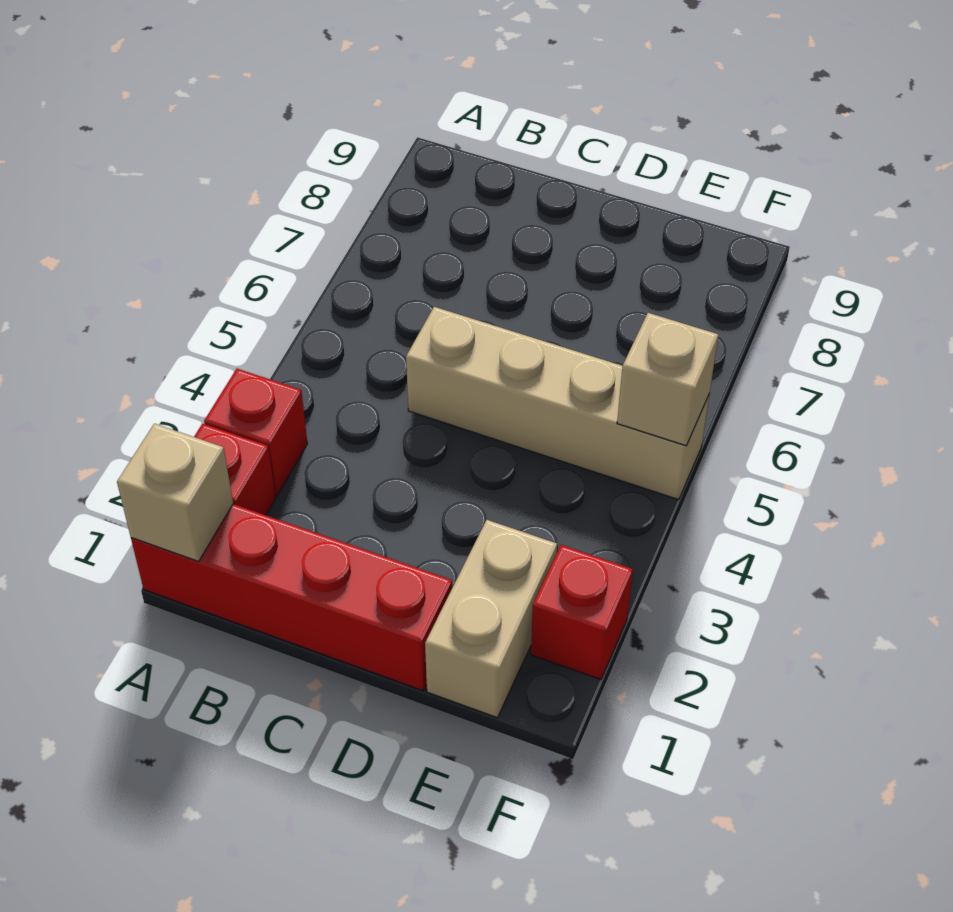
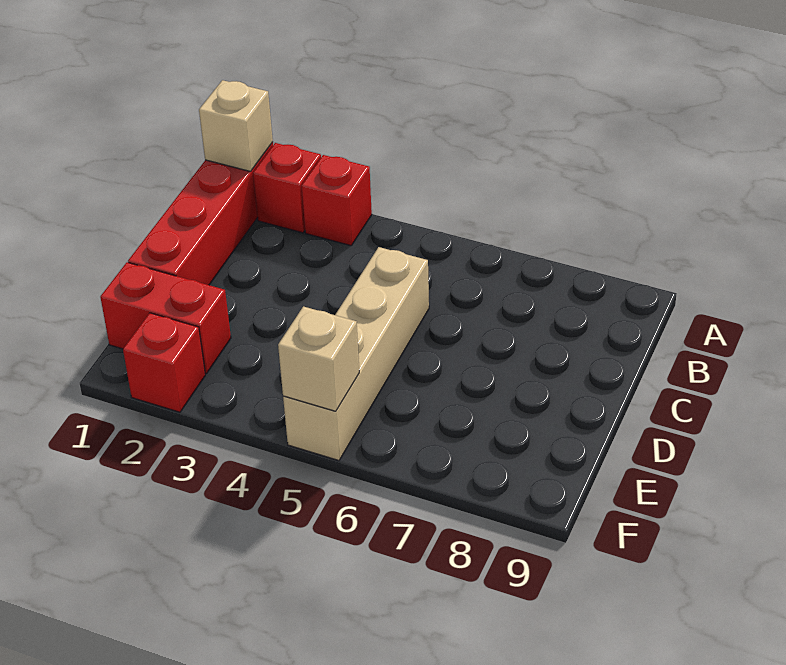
tan brick E1:E2 level 1 -> red brick E1:E2 level 1

